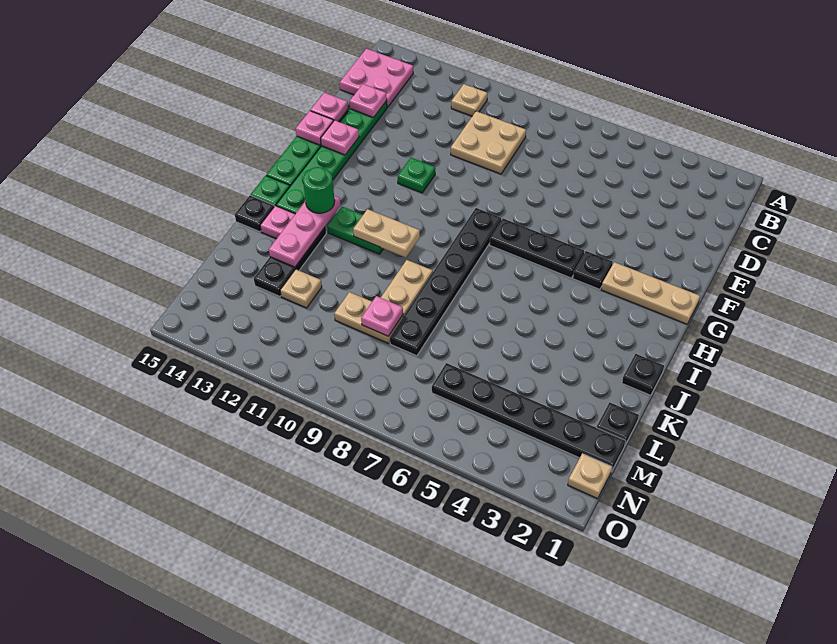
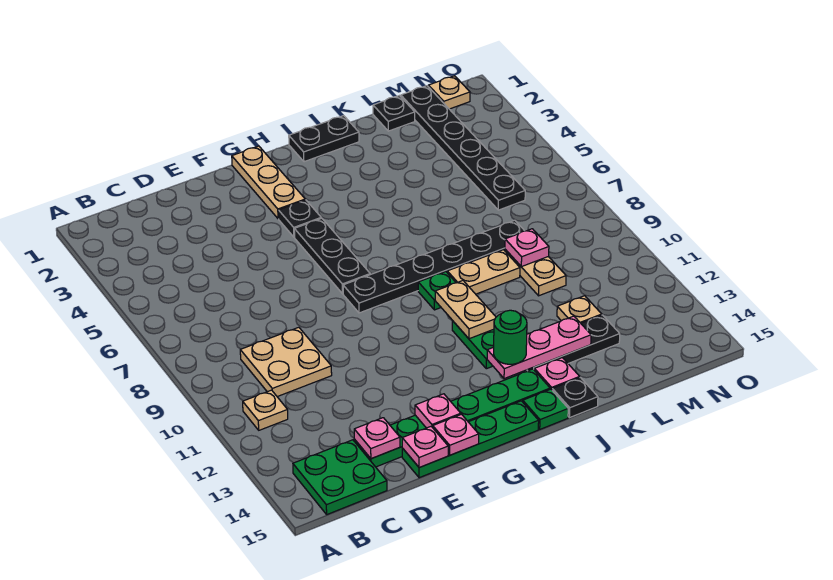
pink plate B14:C15 level 1 -> green plate B14:C15 level 1
green plate F11 level 1 -> green plate I9 level 1
black plate J1 level 1 -> black plate I1:J1 level 1

